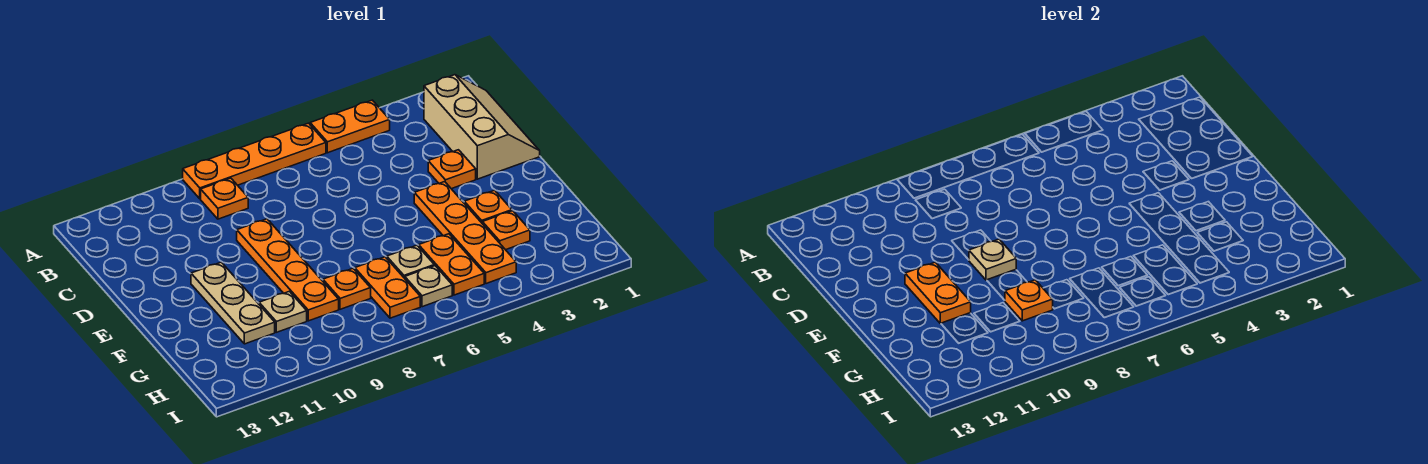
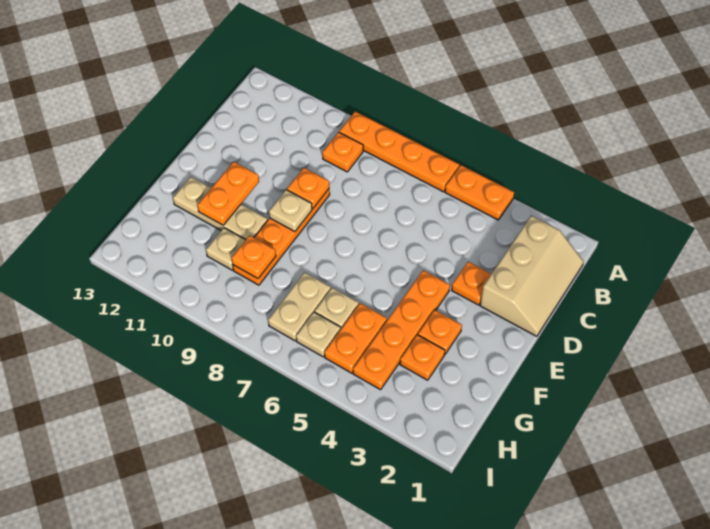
tan plate E11:G11 level 1 -> tan plate F10:F12 level 1
orange plate G7:H7 level 1 -> tan plate G7:H7 level 1
orange plate G8 level 1 -> orange plate D9 level 2

